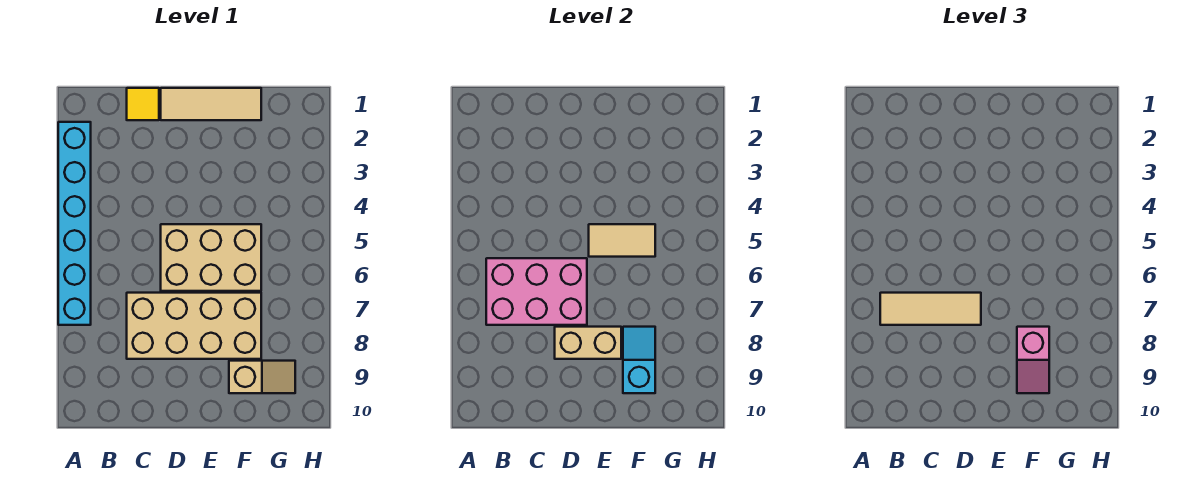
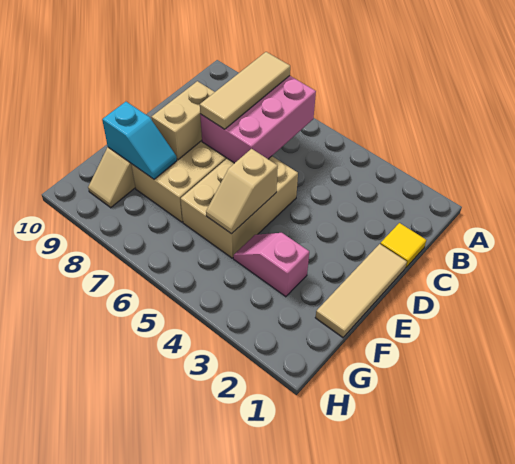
cyan brick A2:A7 level 1 -> none
tan tile E5:F5 level 2 -> tan slope E5:F5 level 2 top E
pink slope F8:F9 level 3 top 8 -> pink slope F3:F4 level 1 top 3

